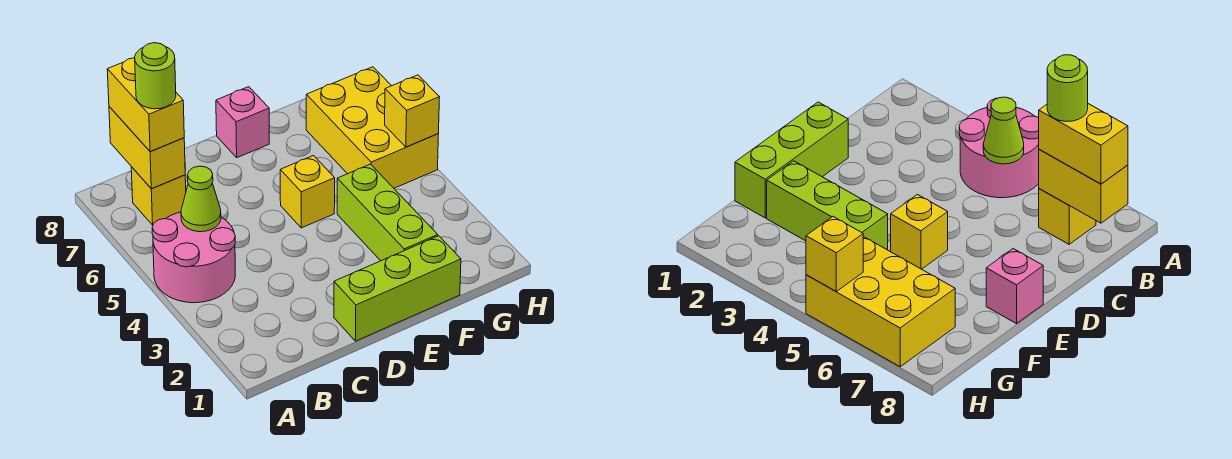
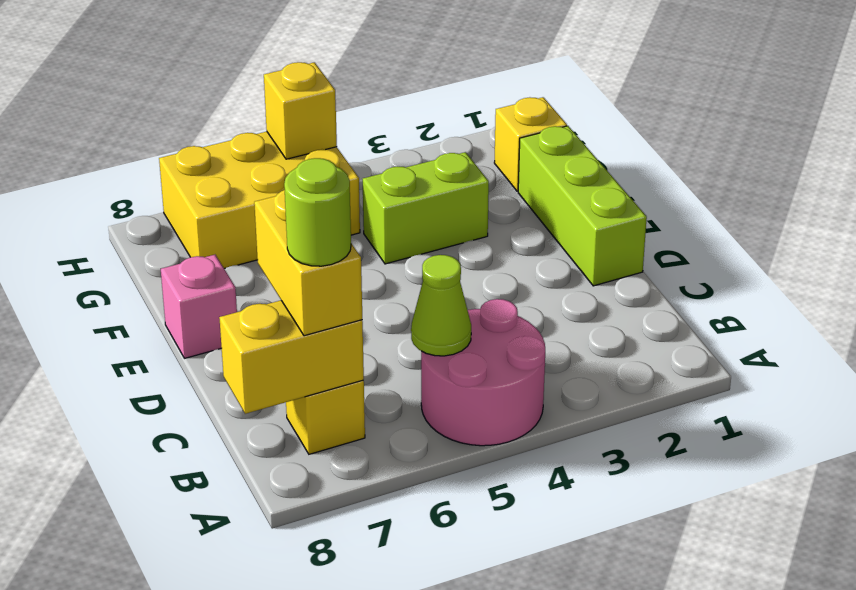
yellow brick B7:B8 level 3 -> yellow brick B7:C7 level 3
yellow brick E5 level 1 -> yellow brick G1 level 1
lime brick F2:F4 level 1 -> lime brick F3:F4 level 1

